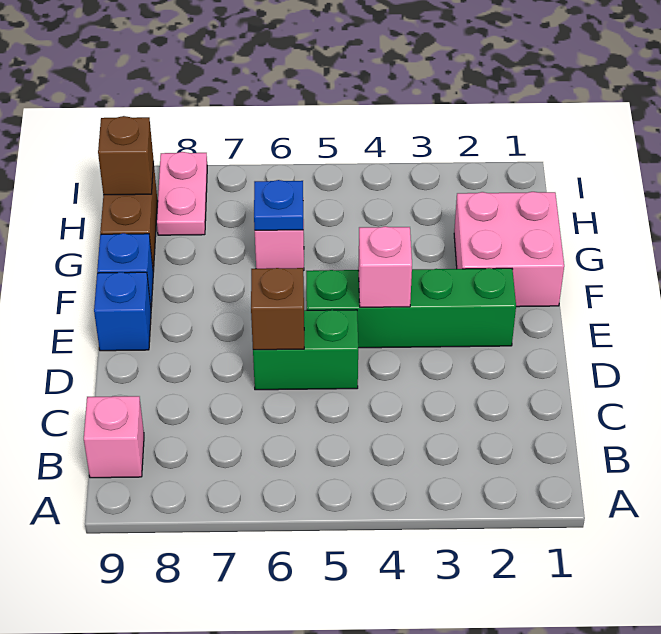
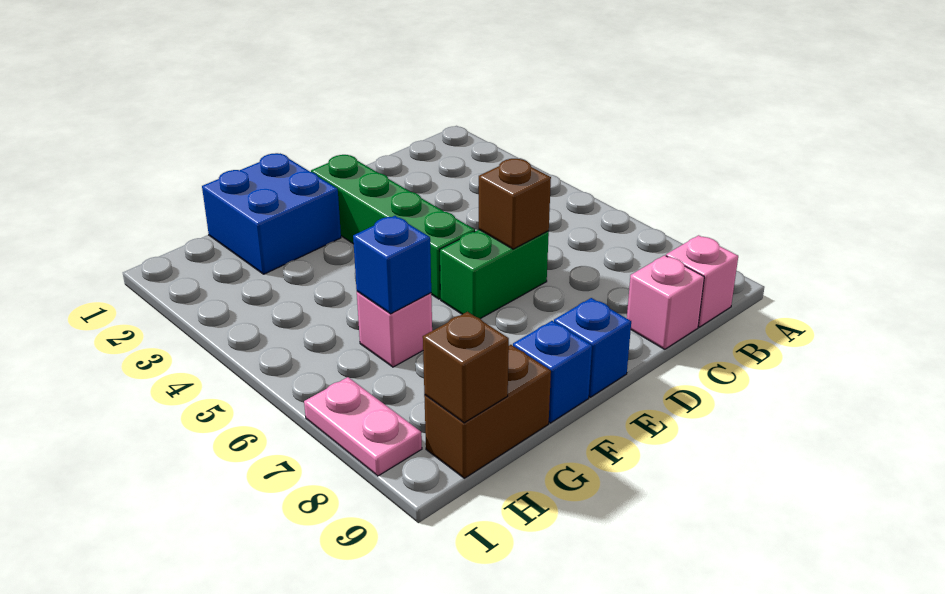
green brick D5:D6 level 1 -> green brick D6:E6 level 1
pink brick E4 level 2 -> pink brick C9 level 1
pink brick F1:G2 level 1 -> blue brick F1:G2 level 1
blue plate G6 level 2 -> blue brick G6 level 2
pink plate H8:I8 level 1 -> pink plate I7:I8 level 1

